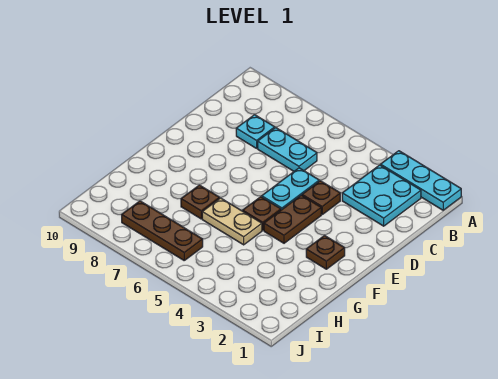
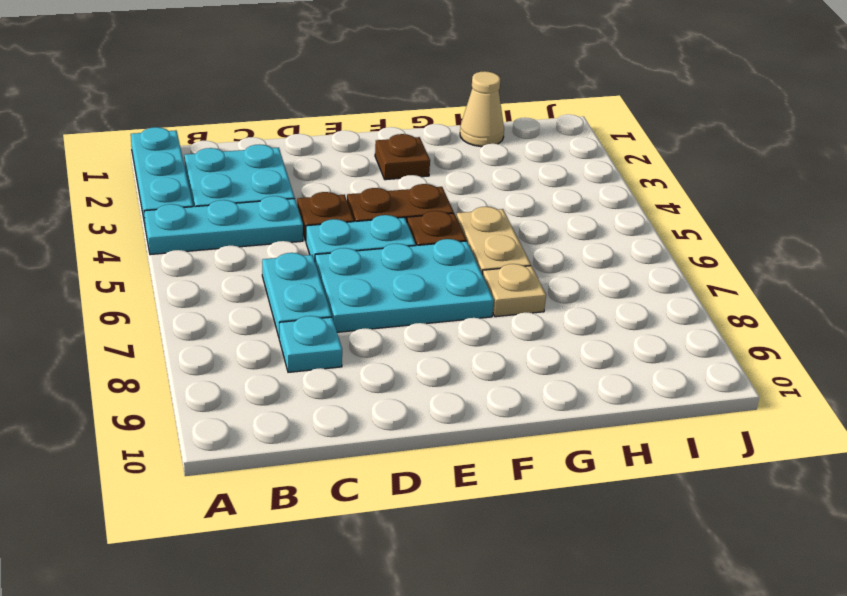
none -> cyan plate A4:C4 level 1
none -> cyan plate D6:F7 level 1
brown plate G7 level 1 -> tan plate G7 level 1
none -> tan cone H1 level 1
brown plate I6:I8 level 1 -> none

